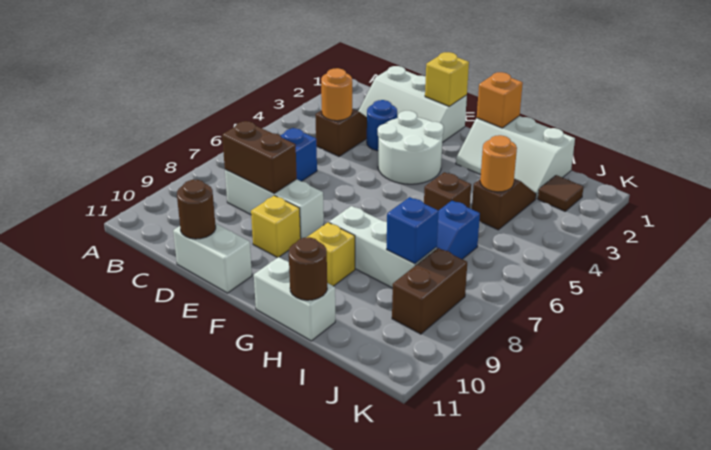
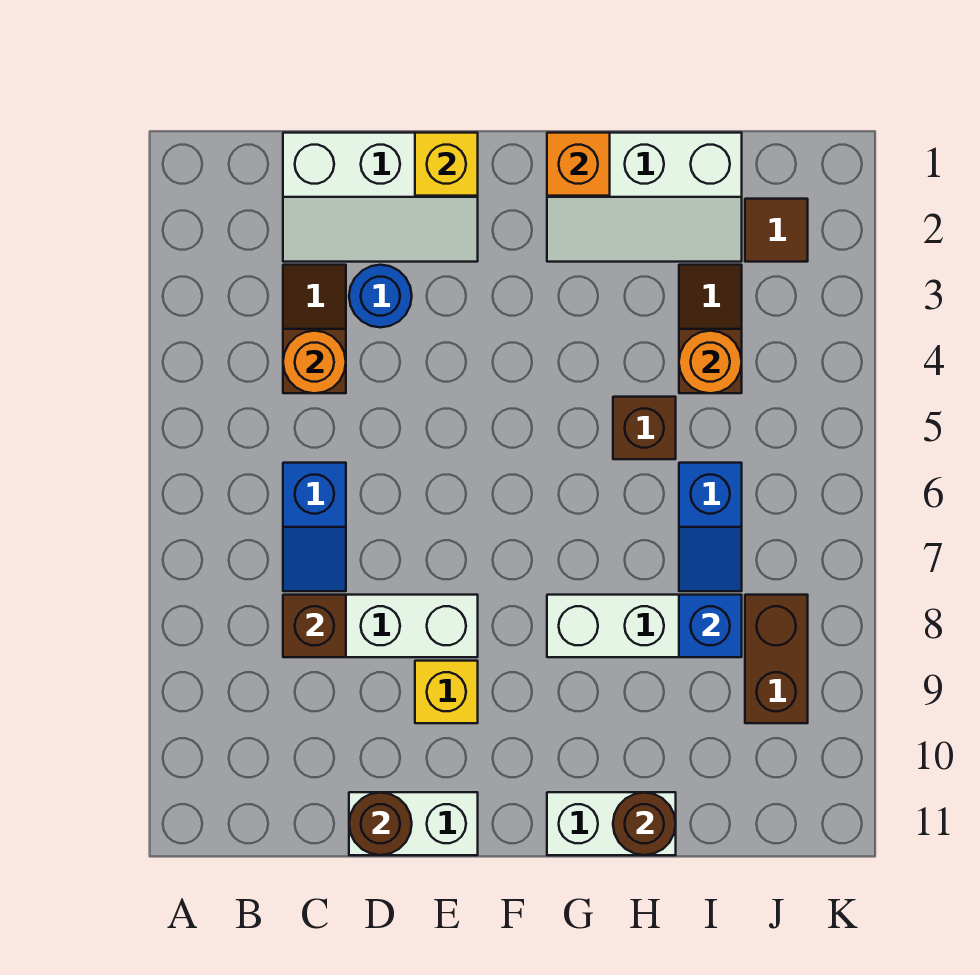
brown brick C8:D8 level 2 -> brown brick C8 level 2
white round brick E3:F4 level 1 -> none
yellow brick G9 level 1 -> none

